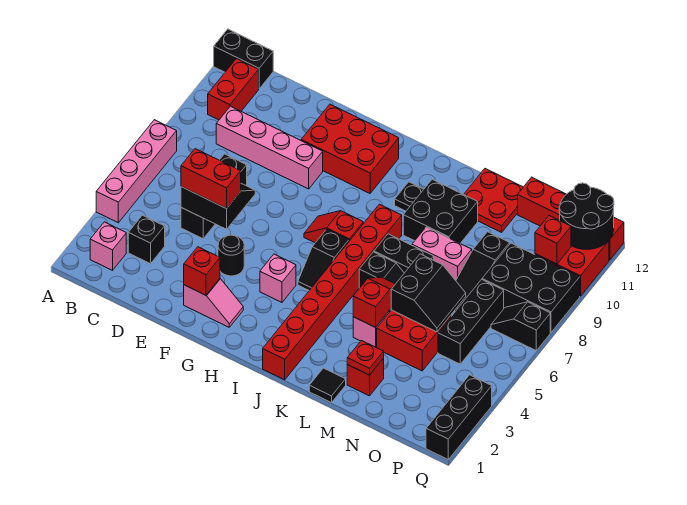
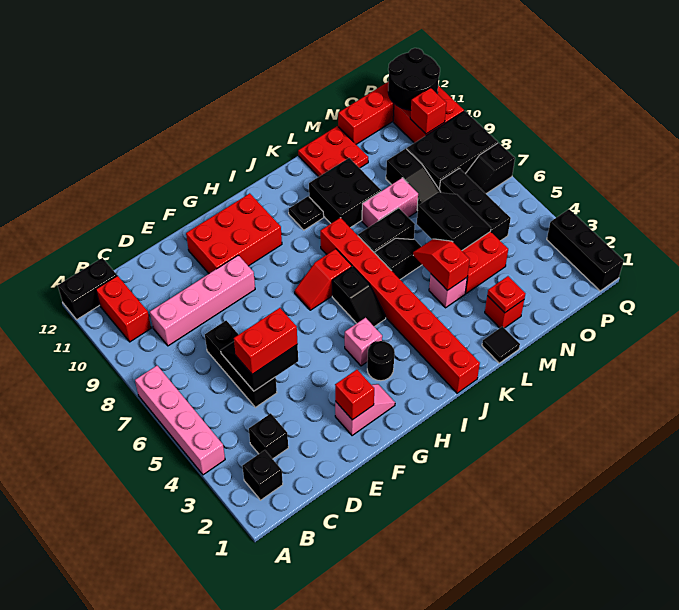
pink brick B2 level 1 -> black brick B2 level 1
black round brick F4 level 1 -> black round brick H3 level 1

